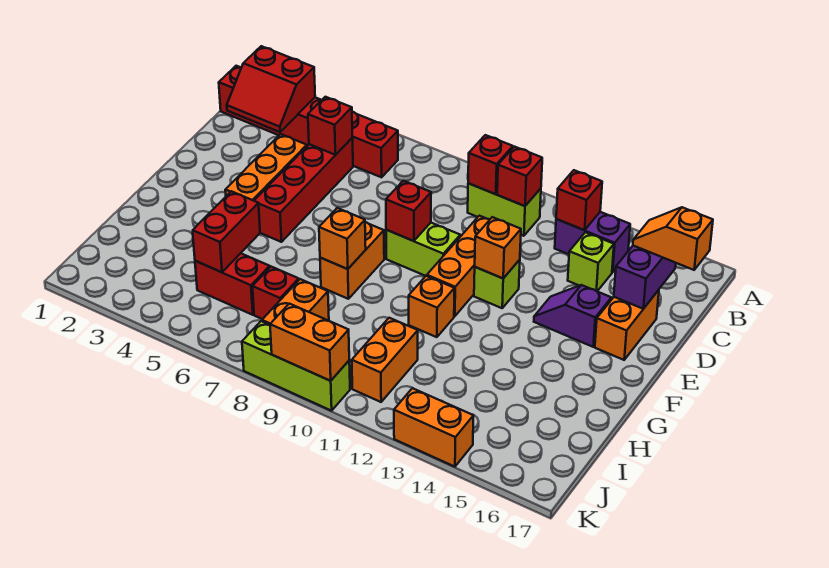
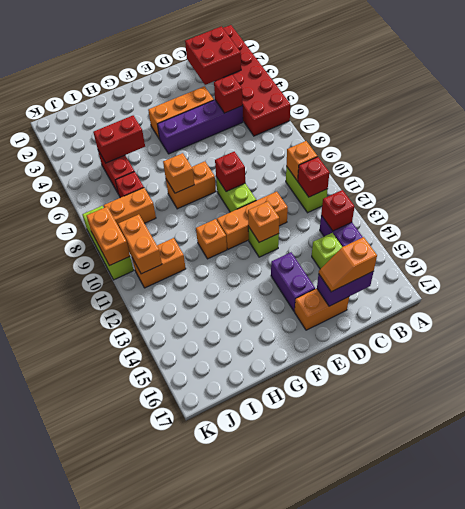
red brick B1:B6 level 1 -> red brick A1:B6 level 1
red slope B2:C3 level 2 top B -> red brick B2:C3 level 2
red brick B10 level 2 -> orange brick B10 level 2
red brick C5:F5 level 1 -> purple brick C5:F5 level 1
orange slope C16:C17 level 3 top 17 -> orange slope C16:D16 level 3 top C
purple slope E14:E15 level 1 top 15 -> purple brick E14:E15 level 1
orange brick K13:K14 level 1 -> orange brick J10:J11 level 2

